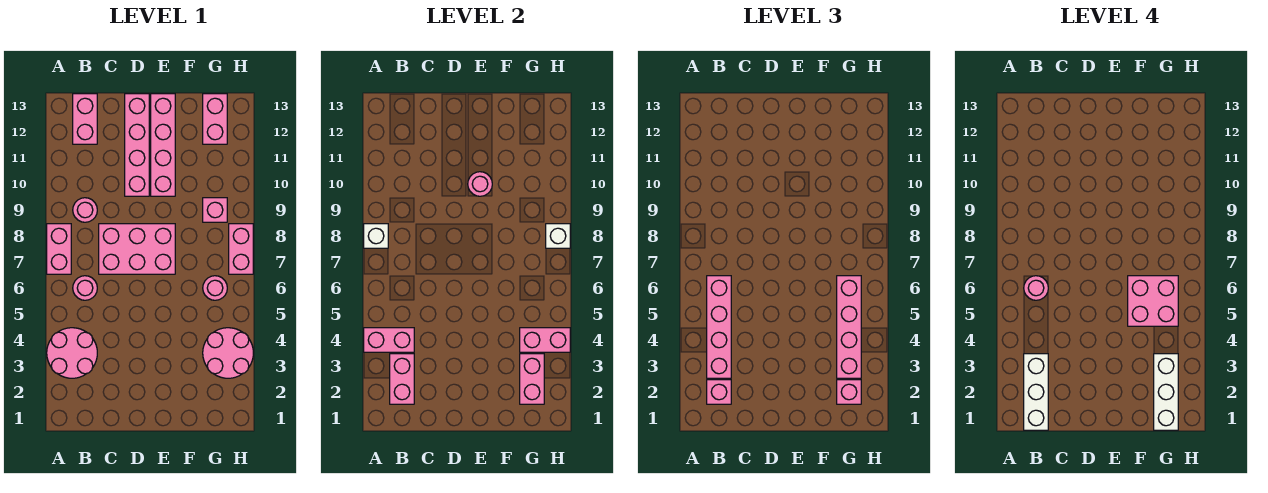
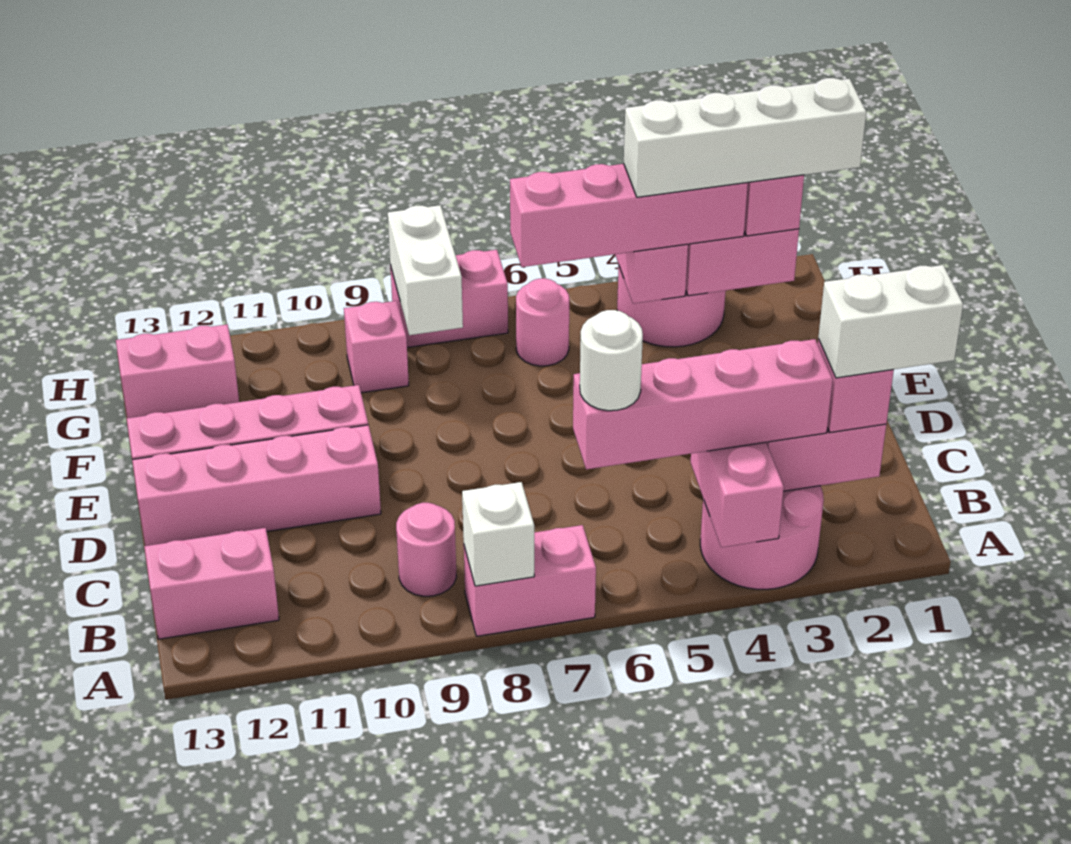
white brick B1:B3 level 4 -> white brick B1:B2 level 4
pink round brick B6 level 1 -> none
pink round brick B6 level 4 -> white round brick B6 level 4
pink brick C7:E8 level 1 -> none
pink round brick E10 level 2 -> none
pink brick F5:G6 level 4 -> none
white brick G1:G3 level 4 -> white brick G1:G4 level 4
white brick H8 level 2 -> white brick G8:H8 level 2

